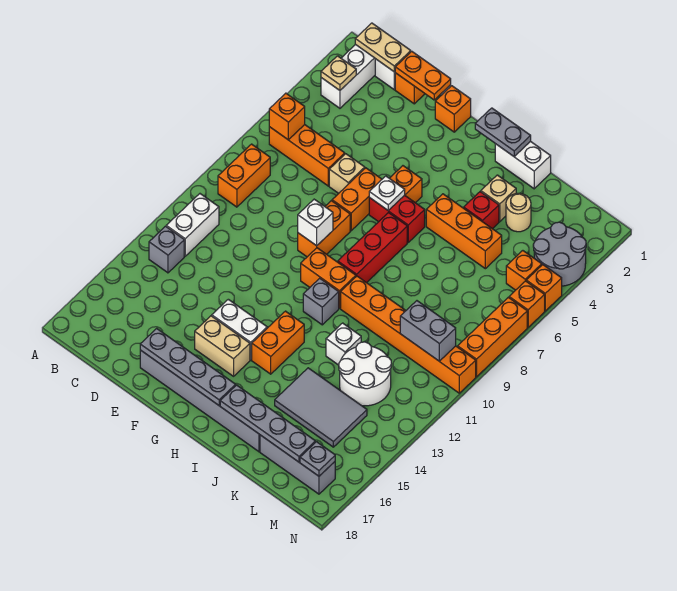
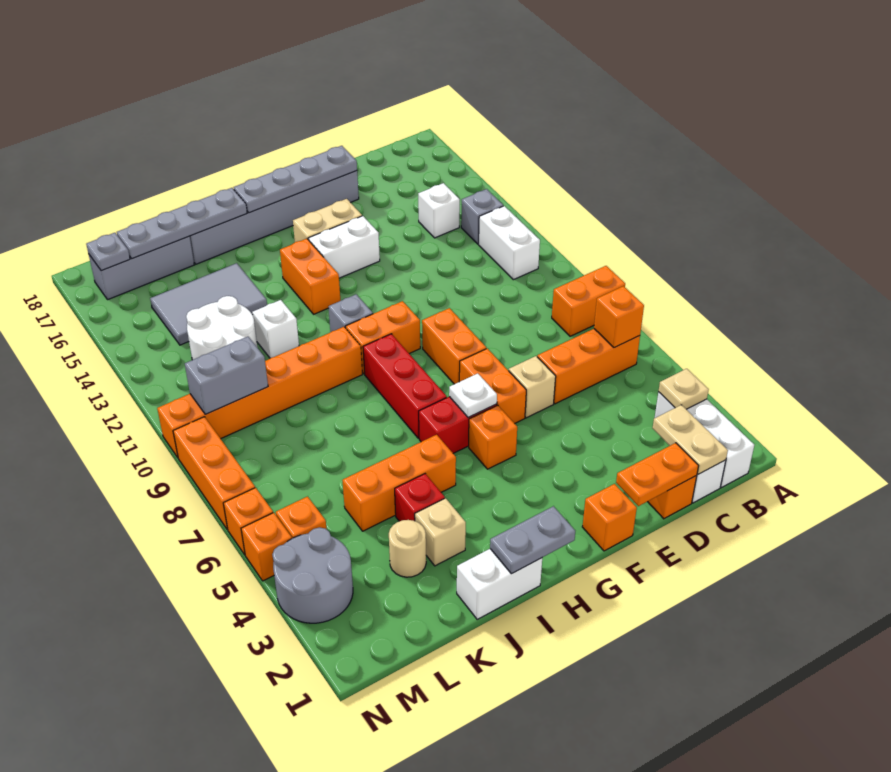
tan plate B1:C1 level 2 -> tan plate C1:C2 level 2
orange brick B8:B9 level 1 -> orange brick A8:B8 level 1
white brick F9 level 2 -> white brick C14 level 1

